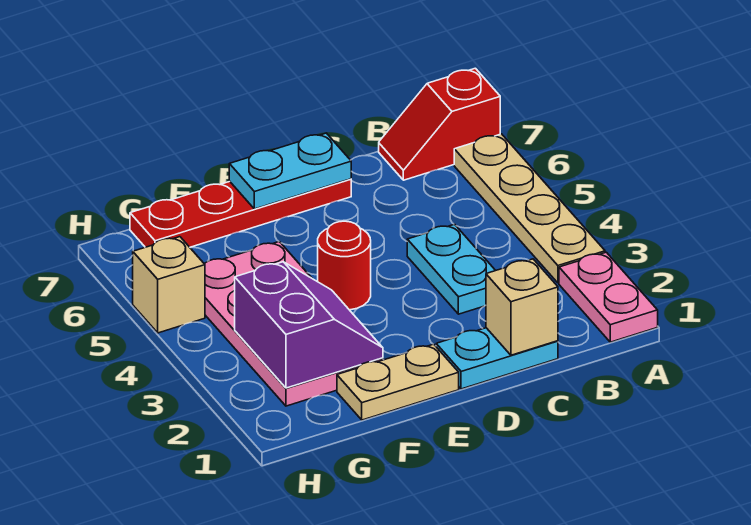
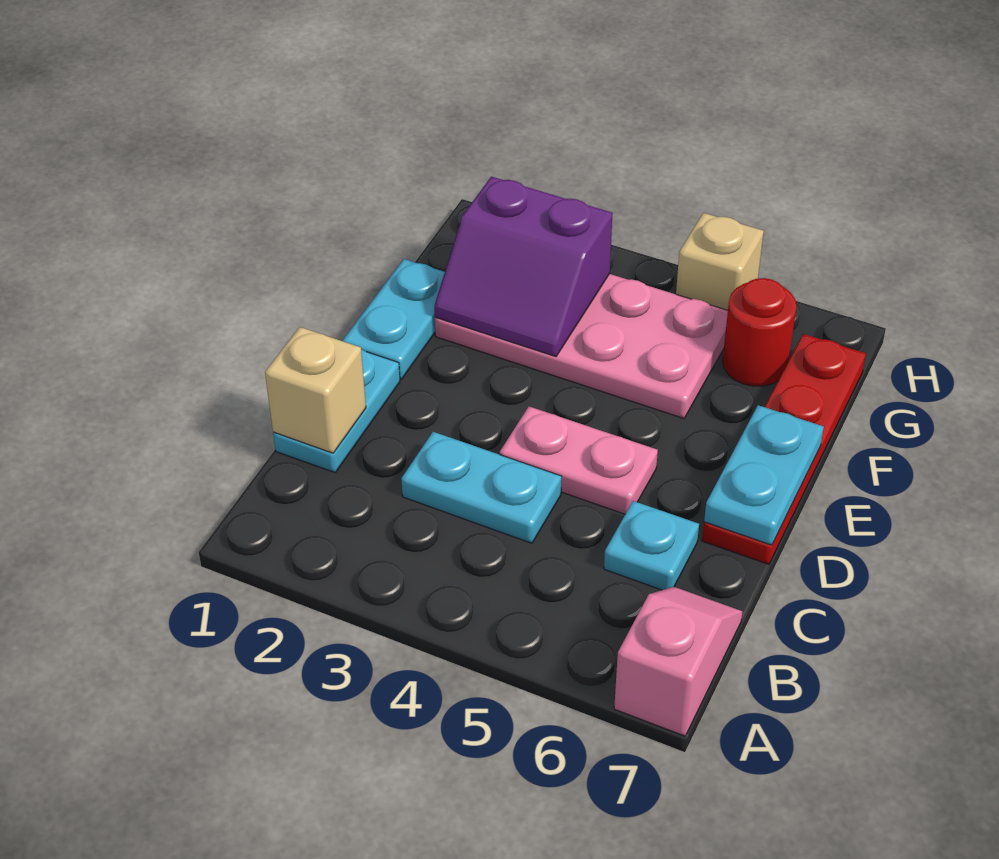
pink plate A1:A2 level 1 -> pink plate D4:D5 level 1
tan plate A3:A6 level 1 -> none
red slope A7:B7 level 1 top A -> pink slope A7:B7 level 1 top A
none -> cyan plate C6 level 1
tan plate E1:F1 level 1 -> cyan plate E1:F1 level 1
red round brick E4 level 1 -> red round brick G6 level 1

